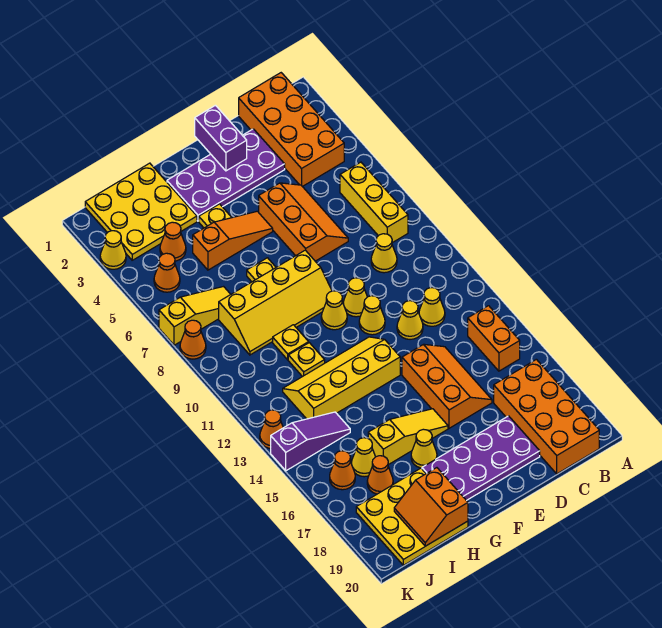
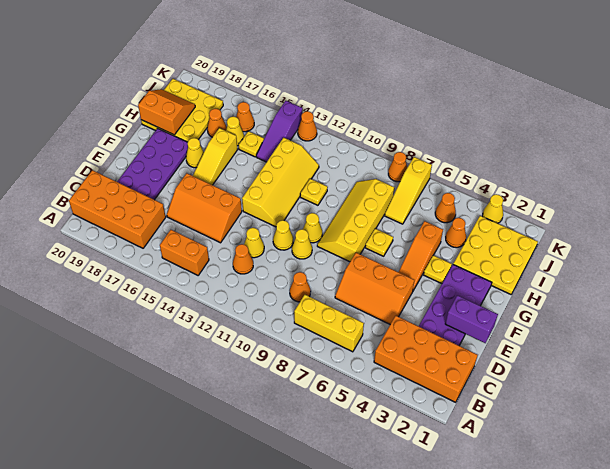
yellow cone C9 level 1 -> orange cone C9 level 1
yellow cone C12 level 1 -> orange cone C12 level 1
yellow plate H10 level 1 -> yellow plate I15 level 1

